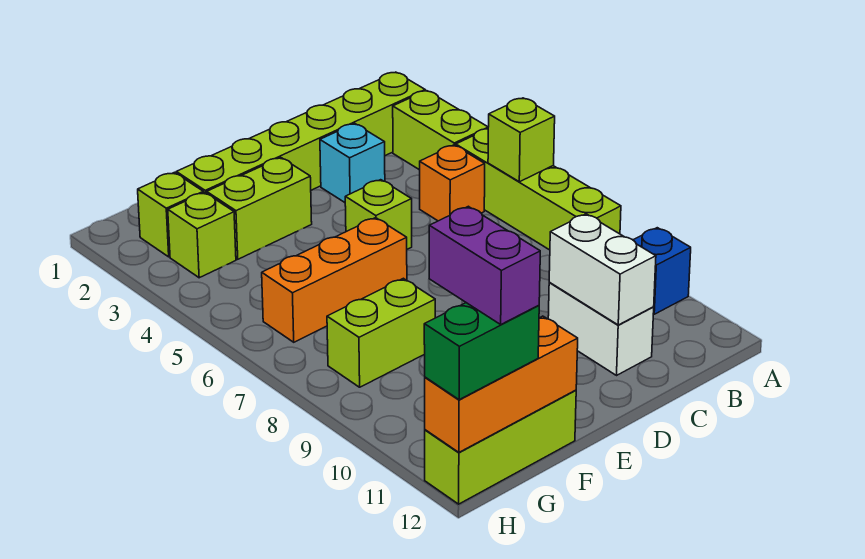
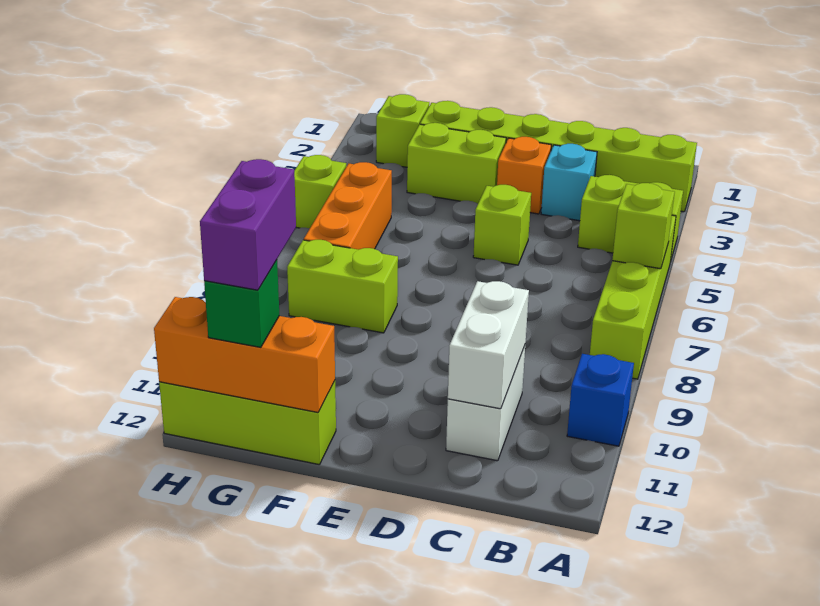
lime brick A3:A4 level 1 -> lime brick A4:B4 level 1
orange brick B5 level 1 -> orange brick D3 level 1
orange brick E6:G6 level 1 -> orange brick G5:G7 level 1
lime brick G3 level 1 -> lime brick H5 level 1
green brick G12:H12 level 3 -> green brick G12 level 3

